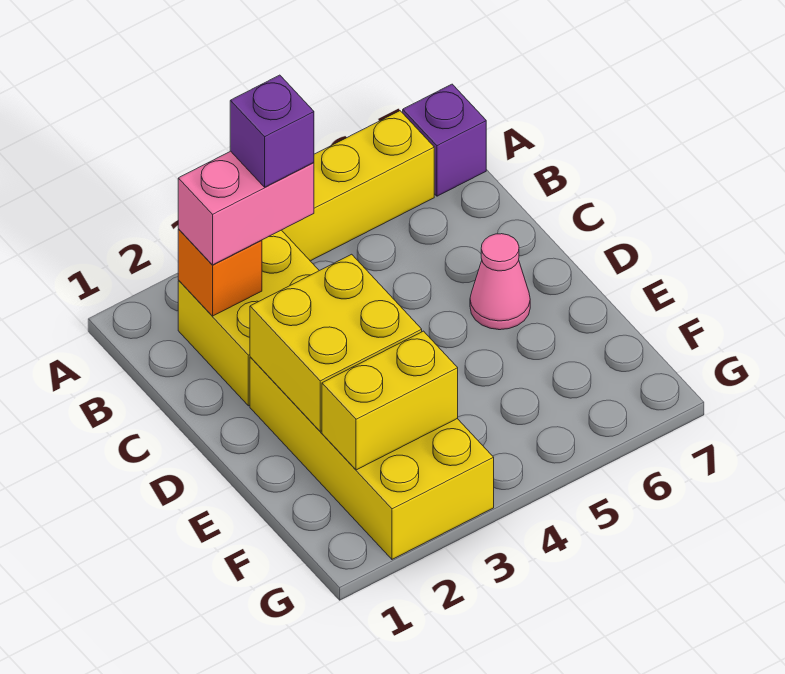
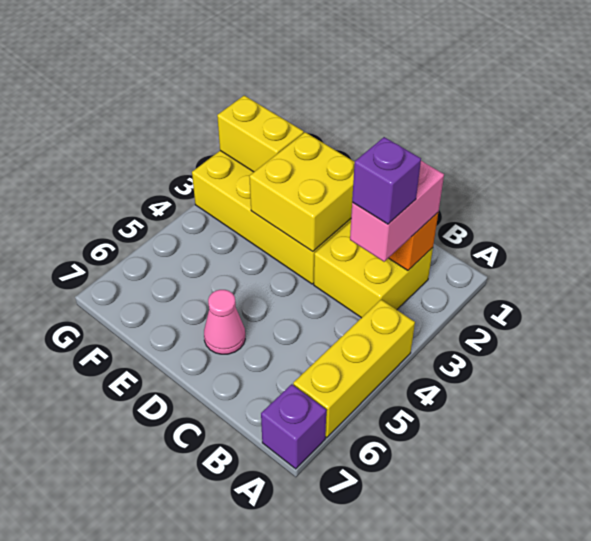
yellow brick F2:F3 level 2 -> yellow brick F2:G2 level 2

